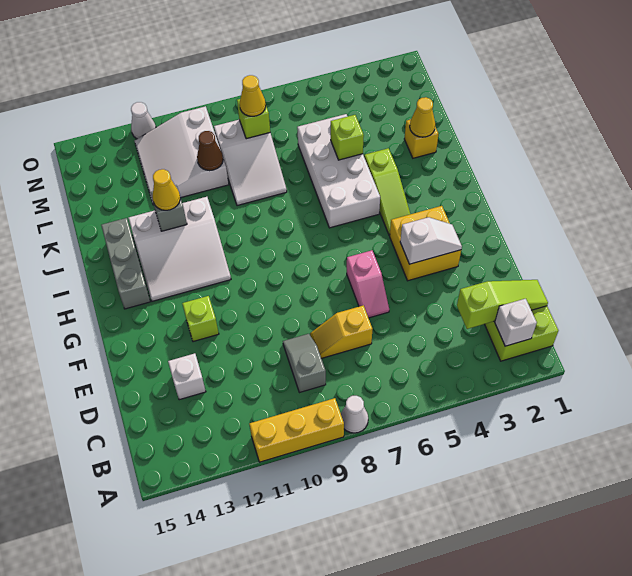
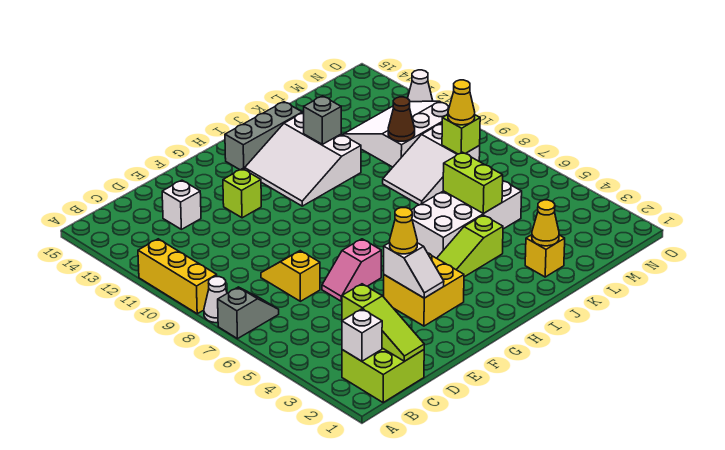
grey slope C9:D9 level 1 top C -> grey slope A7:B7 level 1 top A
yellow cone J12 level 3 -> yellow cone F4 level 3
lime brick K5 level 2 -> lime brick K5:K6 level 2

